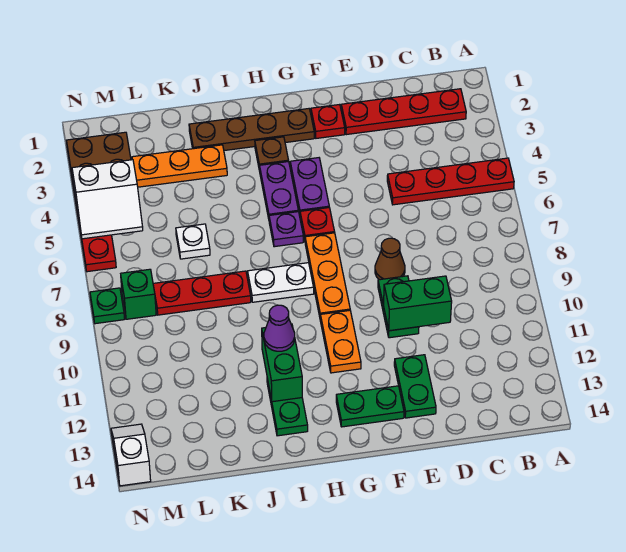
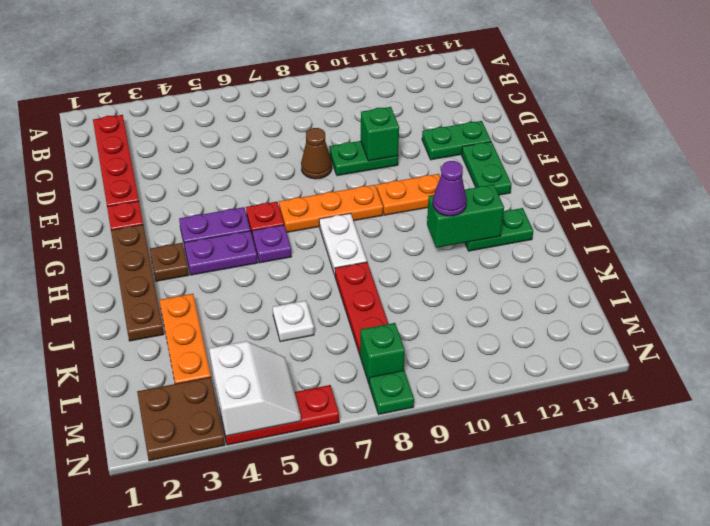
red plate A5:D5 level 1 -> none
green brick D10:E10 level 2 -> green brick E10 level 2
white slope N13:N14 level 1 top 14 -> none

